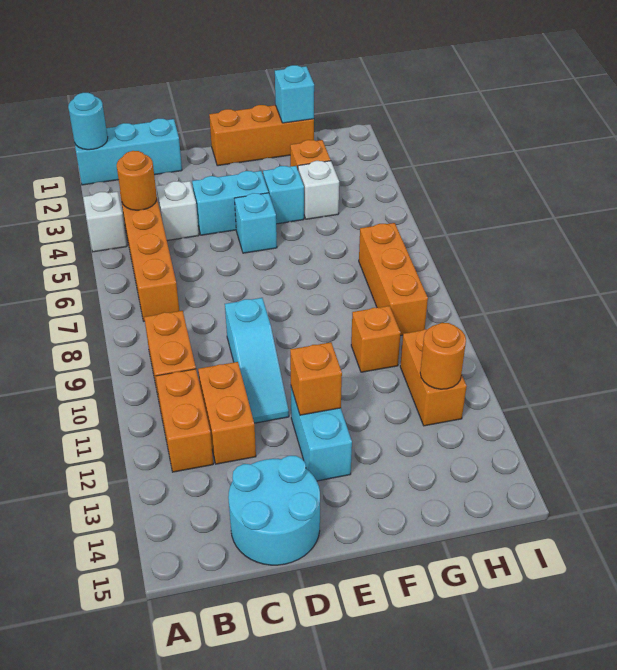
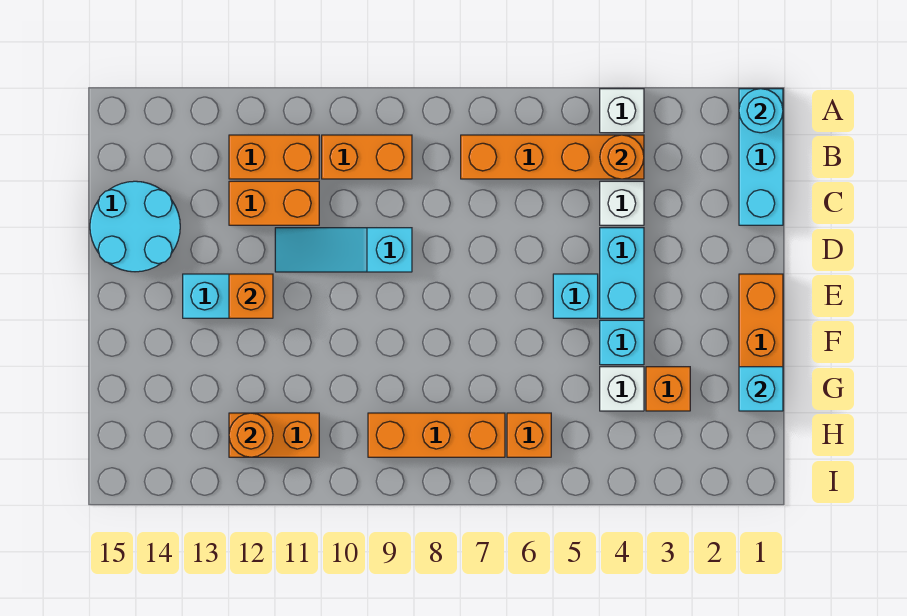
orange brick G10 level 1 -> orange brick H6 level 1

